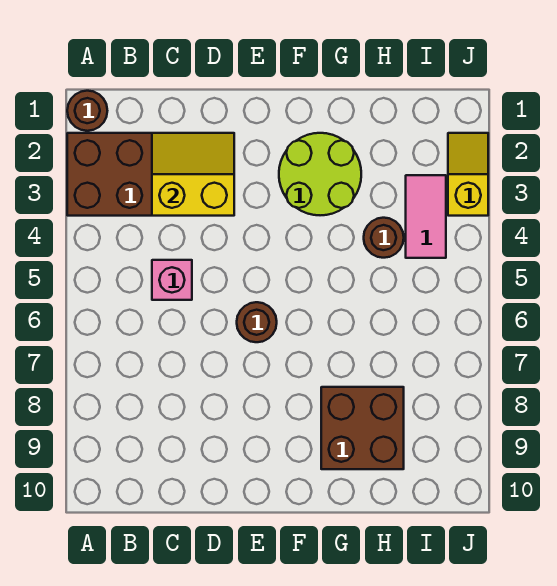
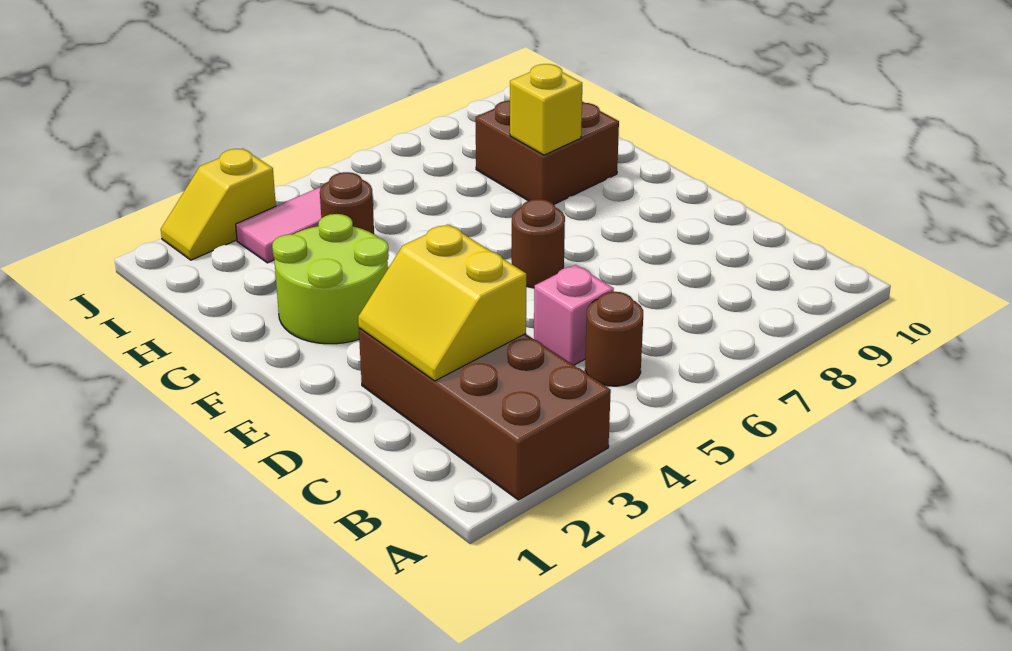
brown round brick A1 level 1 -> brown round brick B5 level 1
none -> yellow brick G8 level 2

